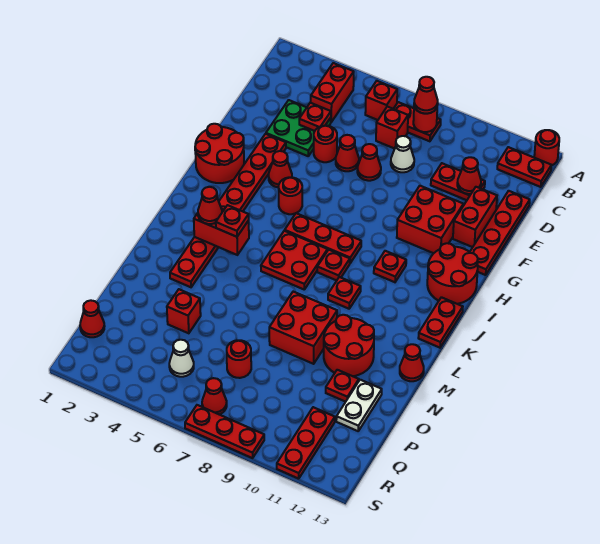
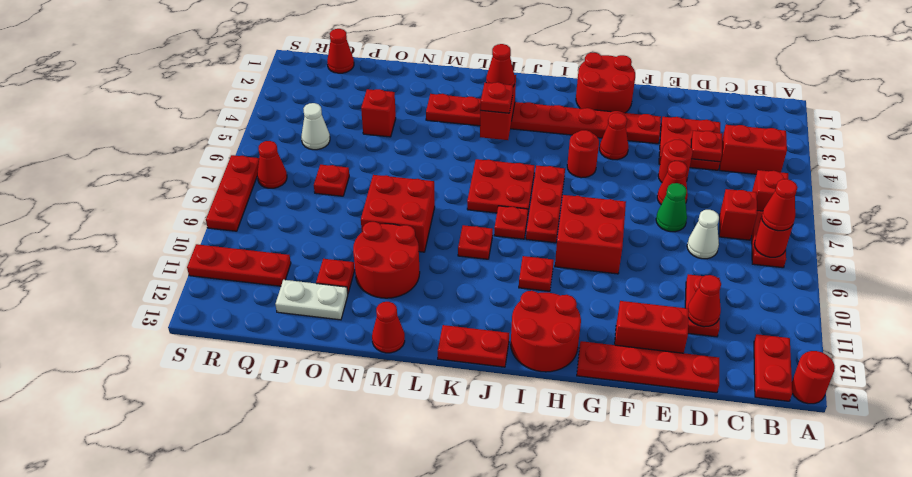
green plate D3:E4 level 1 -> red plate D3:E4 level 1
red cone E7 level 1 -> green cone E7 level 1
red brick F10:G11 level 1 -> red brick G8:H9 level 1
red round brick P7 level 1 -> red plate P7 level 1

